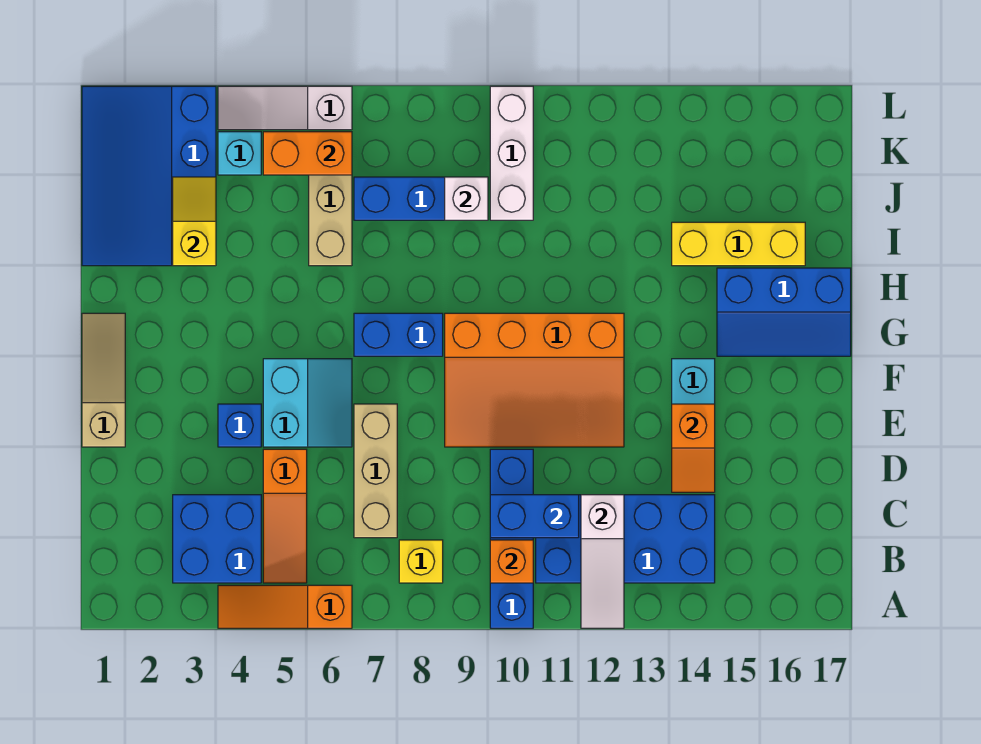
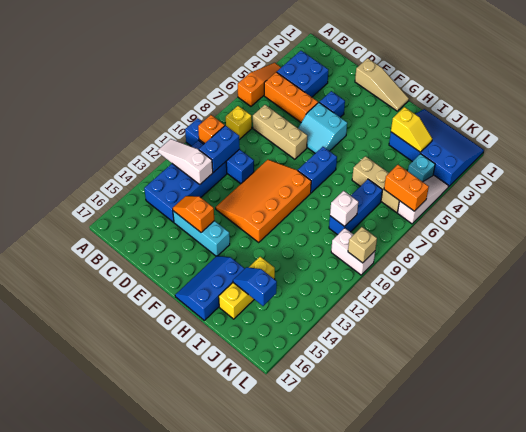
orange slope B5:D5 level 1 top D -> orange brick B5:D5 level 1
none -> blue slope I15:J15 level 2 top J
white brick J10:L10 level 1 -> white brick K10:L10 level 1
orange brick K5:K6 level 2 -> orange brick K6:L6 level 2
none -> tan brick L10 level 2

